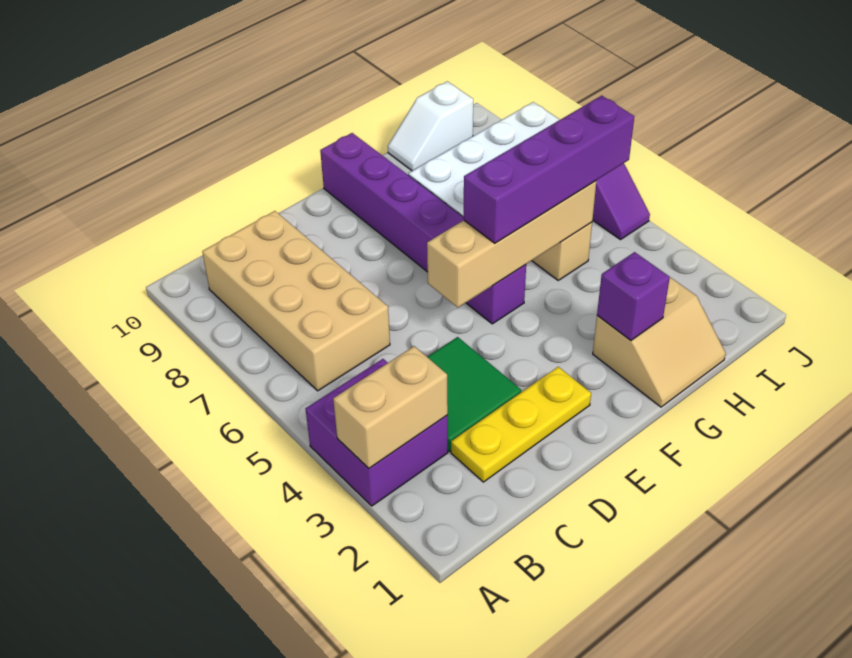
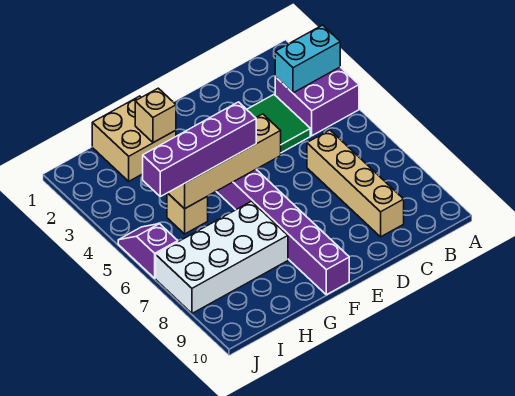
tan brick A3:B3 level 2 -> cyan brick A3:B3 level 2
tan brick B6:C9 level 1 -> tan brick C6:C9 level 1
yellow plate C2:E2 level 1 -> none
tan slope G1:H2 level 1 top 2 -> tan brick G1:H2 level 1
purple brick G2 level 2 -> tan brick G2 level 2
white slope H10:I10 level 1 top I -> none

